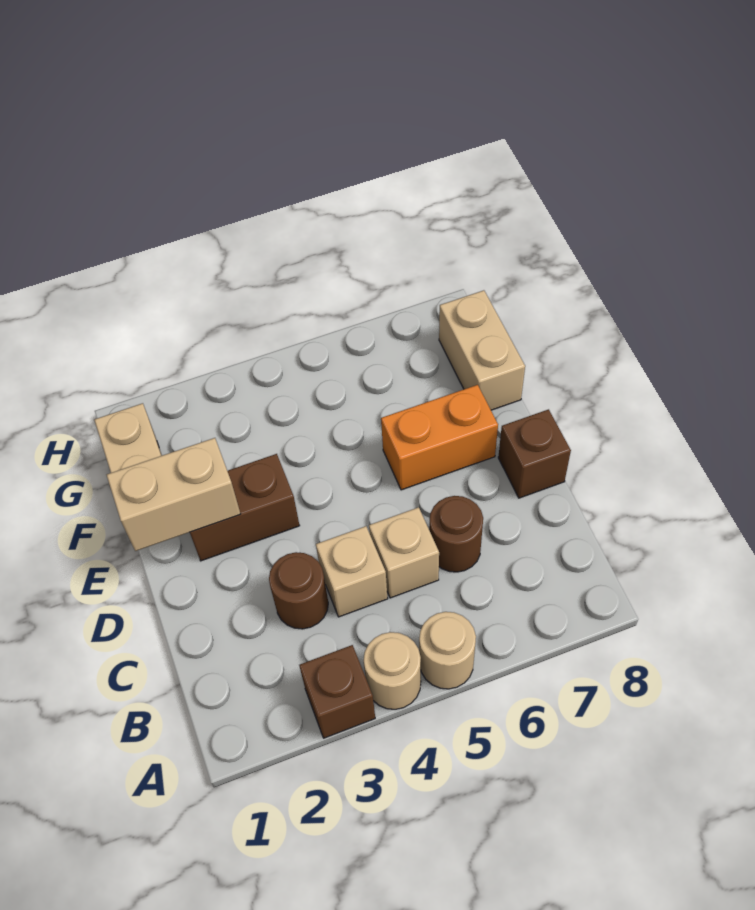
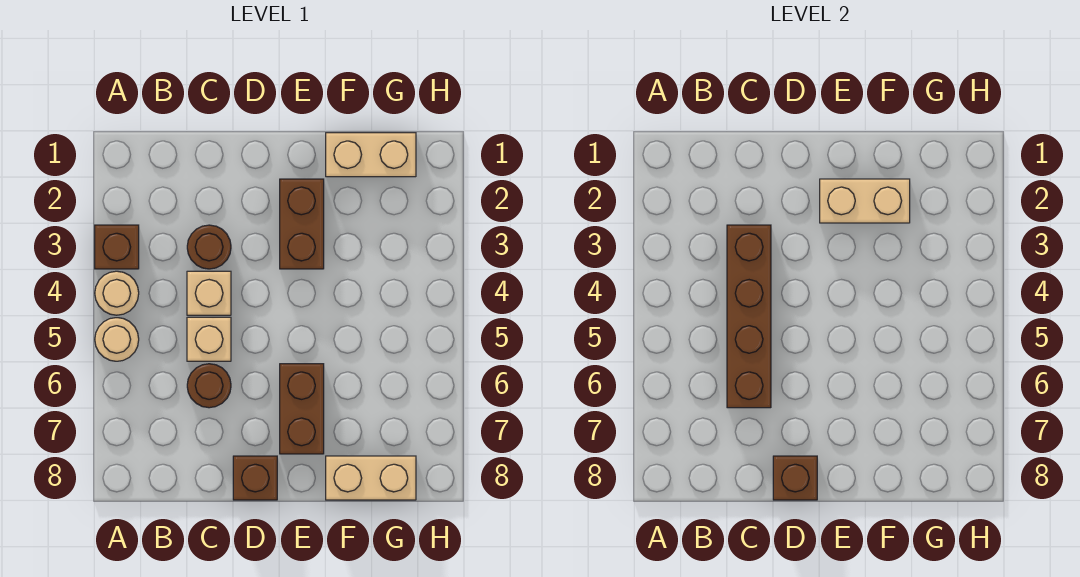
none -> brown brick C3:C6 level 2
none -> brown brick D8 level 2
tan brick E1:E2 level 2 -> tan brick E2:F2 level 2
orange brick E6:E7 level 1 -> brown brick E6:E7 level 1

